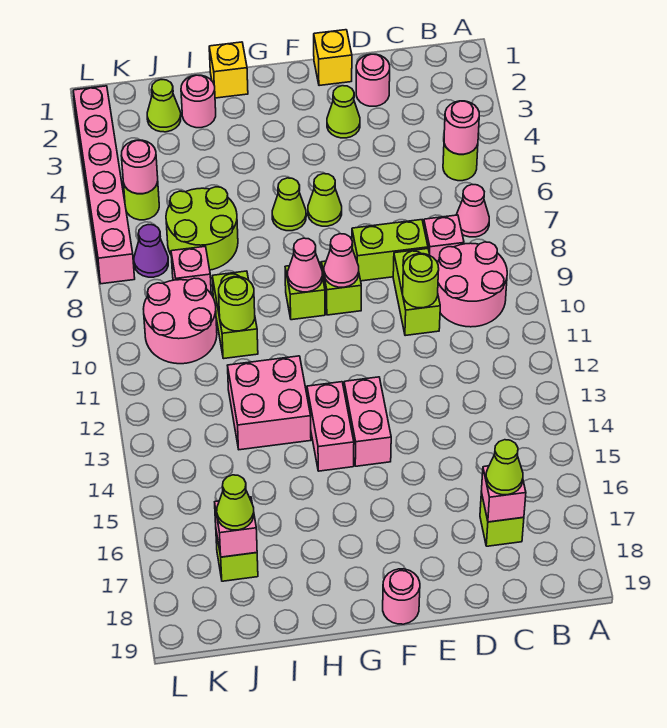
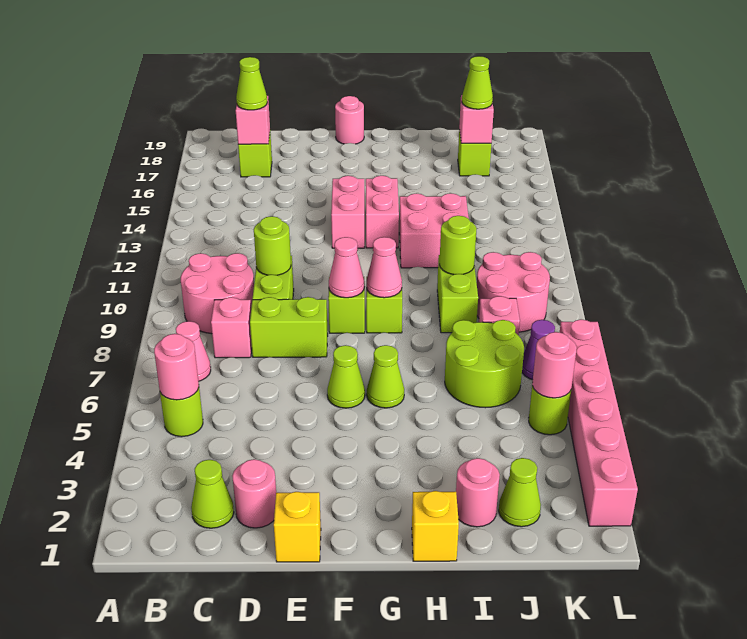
lime cone E3 level 1 -> lime cone C2 level 1

